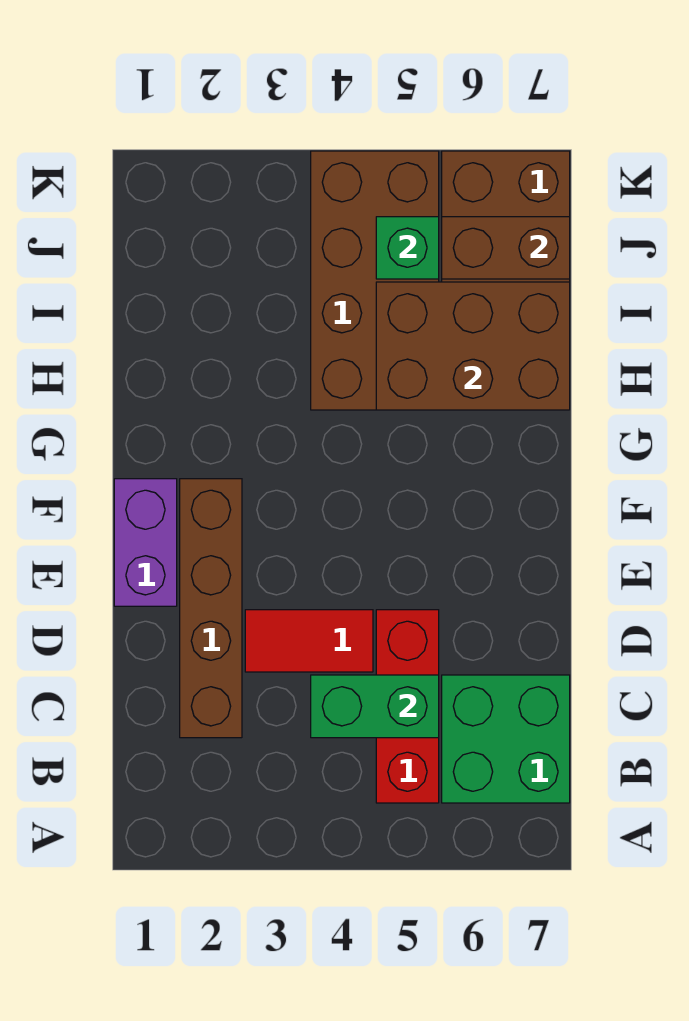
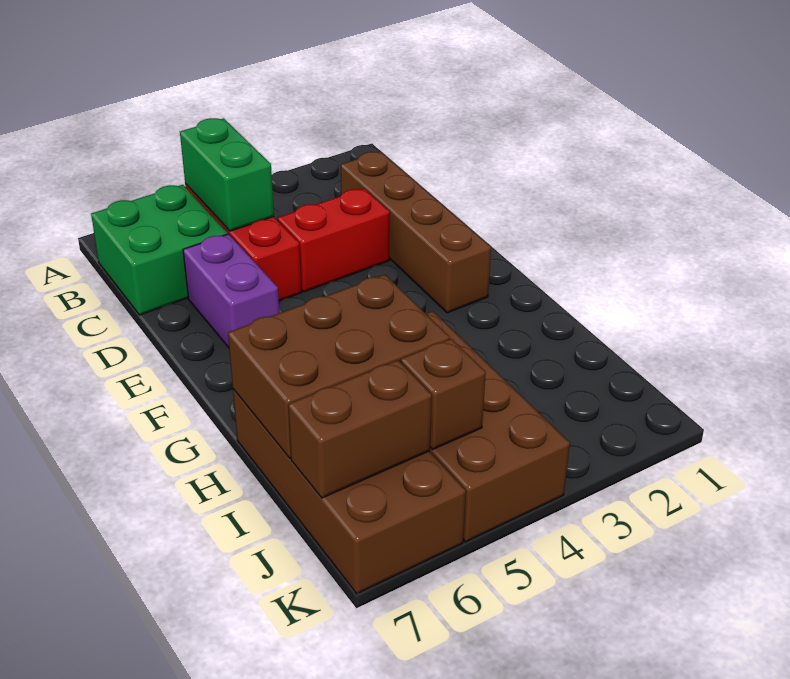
green brick C4:C5 level 2 -> green brick B5:C5 level 2
red tile D3:D4 level 1 -> red brick D3:D4 level 1
purple brick E1:F1 level 1 -> purple brick D6:E6 level 1
green brick J5 level 2 -> brown brick J5 level 2

